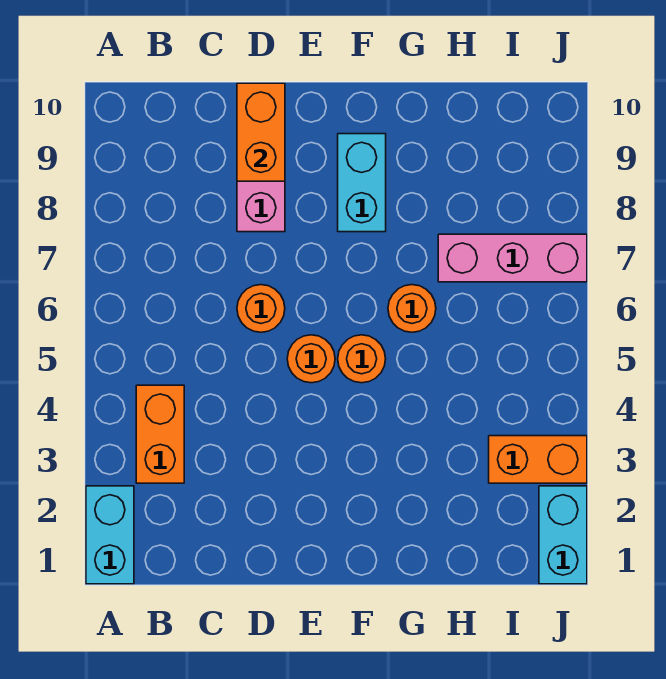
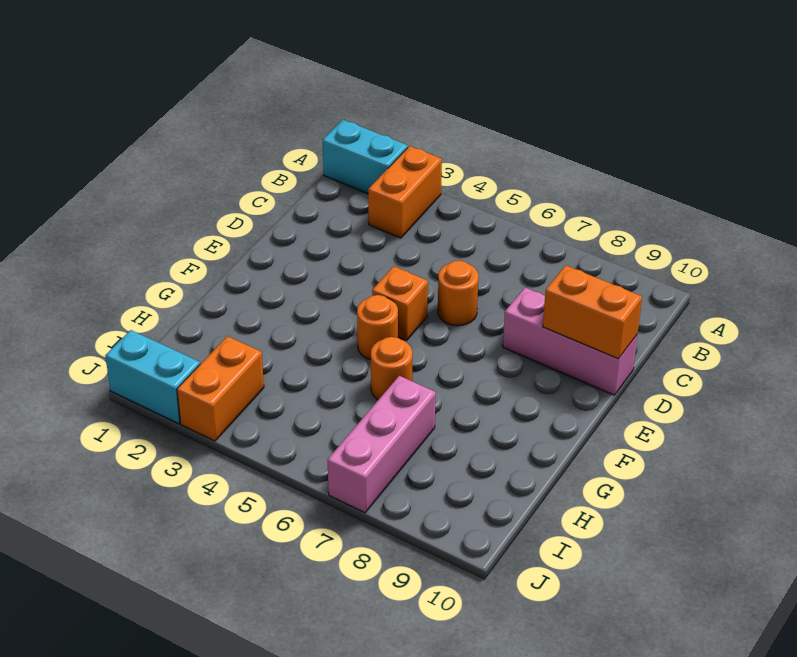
orange brick B3:B4 level 1 -> orange brick A3:B3 level 1
orange round brick E5 level 1 -> orange brick E5 level 1
cyan brick F8:F9 level 1 -> none

